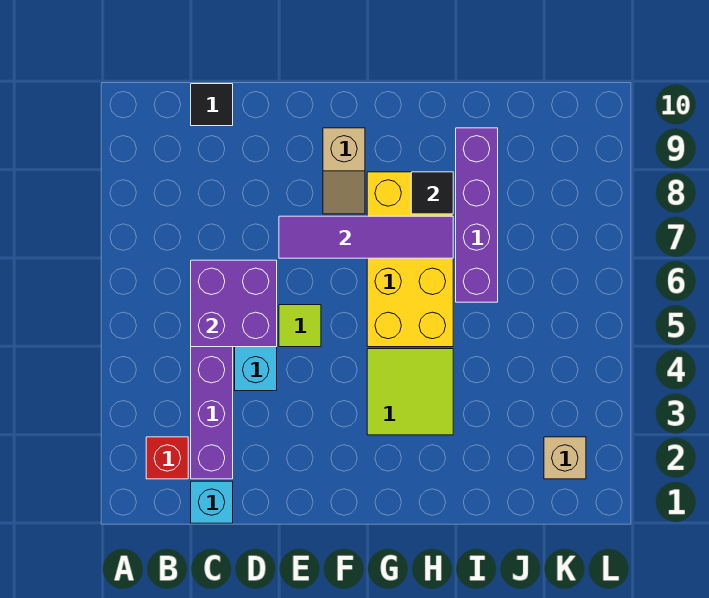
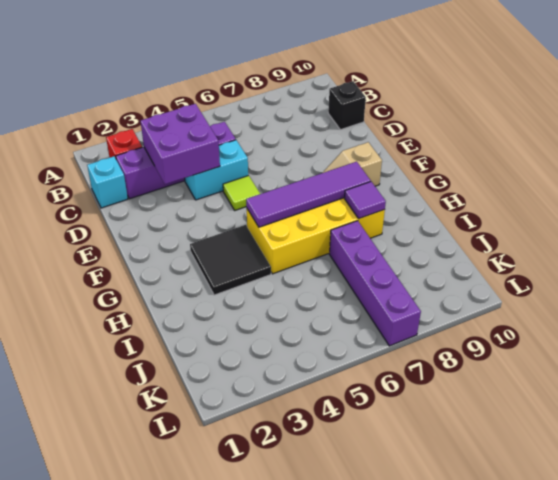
purple brick C5:D6 level 2 -> purple brick C3:D4 level 2
black tile C10 level 1 -> black brick C10 level 1
purple tile E7:H7 level 2 -> purple tile G5:G8 level 2
lime tile G3:H4 level 1 -> black tile G3:H4 level 1
black tile H8 level 2 -> purple tile H8 level 2
purple brick I6:I9 level 1 -> purple brick I7:L7 level 1
tan brick K2 level 1 -> none

